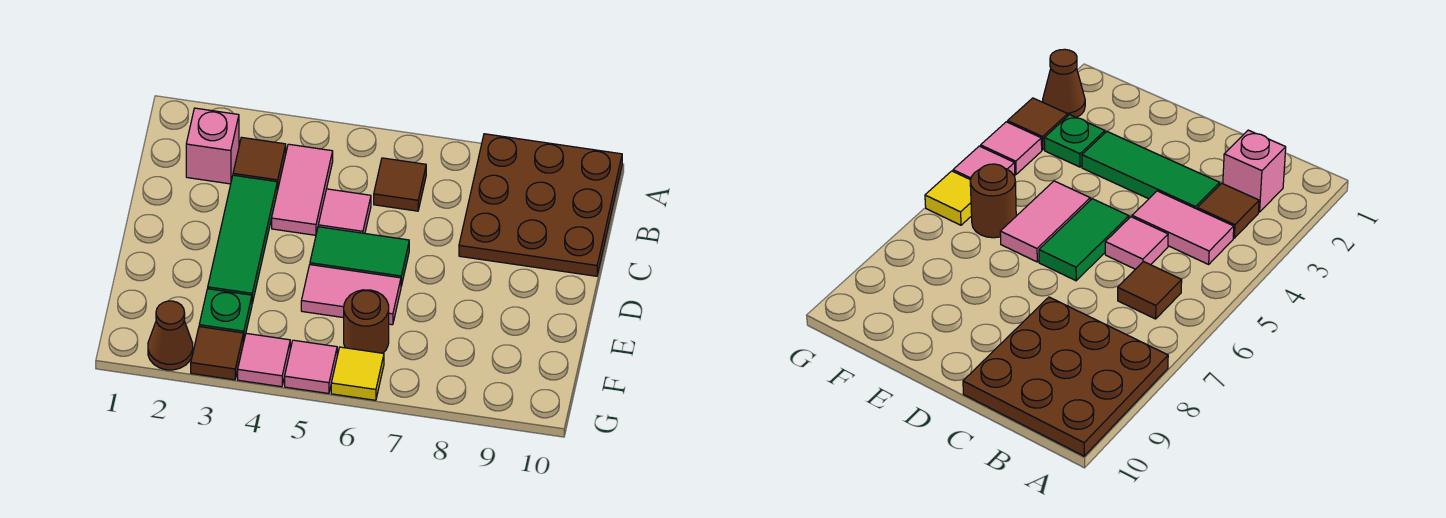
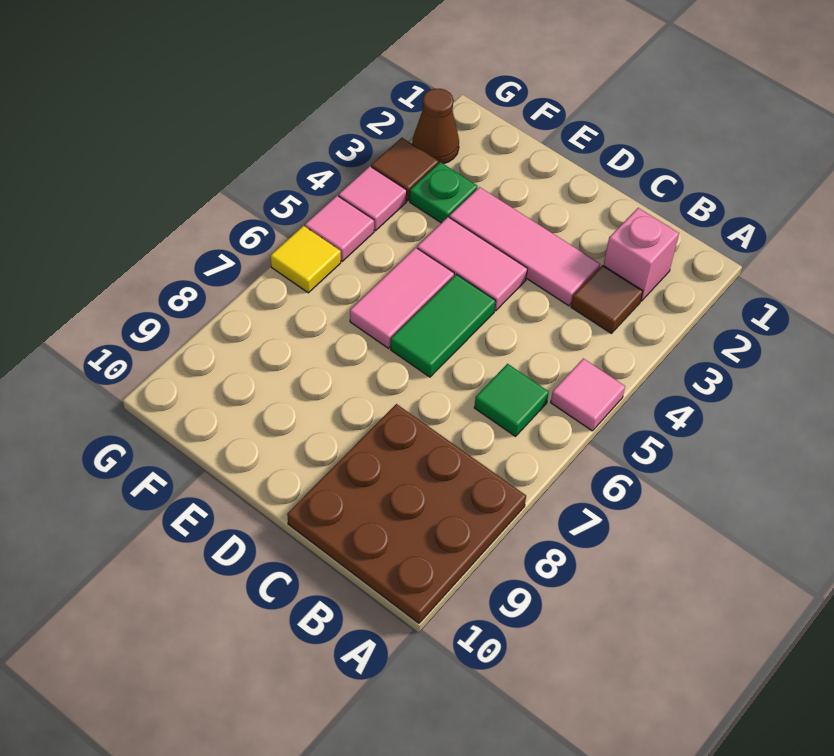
pink tile B4:C4 level 1 -> pink tile D4:E4 level 1
brown tile B6 level 1 -> green tile B6 level 1
green tile C3:E3 level 1 -> pink tile C3:E3 level 1
pink tile C5 level 1 -> pink tile A5 level 1
brown round brick F6 level 1 -> none

